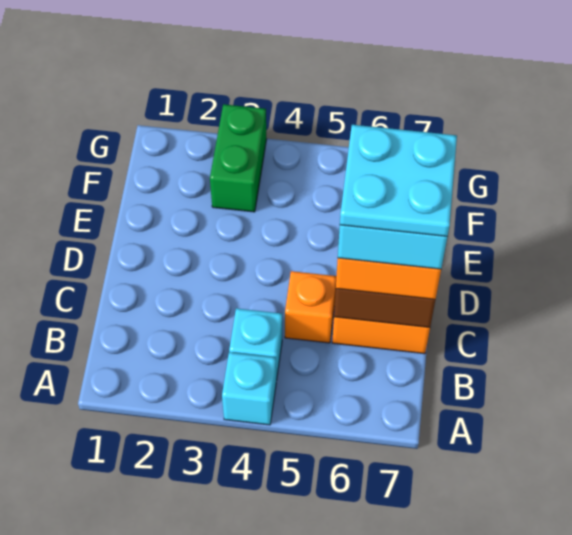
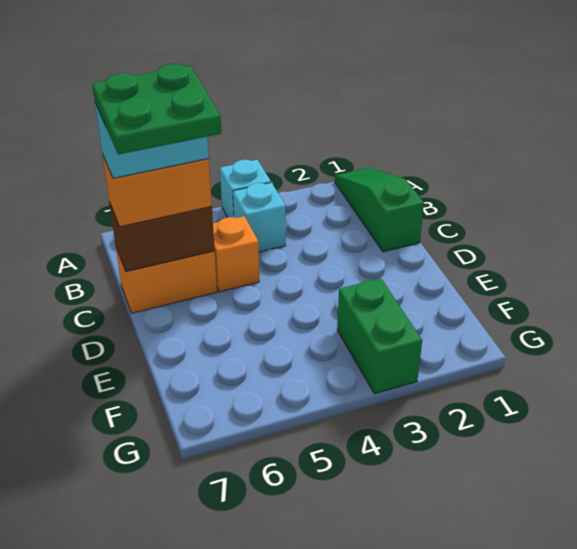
none -> green slope A1:C1 level 1 top C
cyan plate C6:D7 level 5 -> green plate C6:D7 level 5

